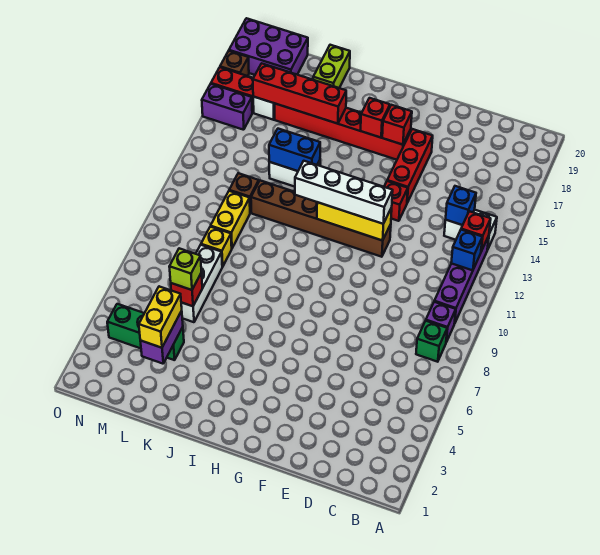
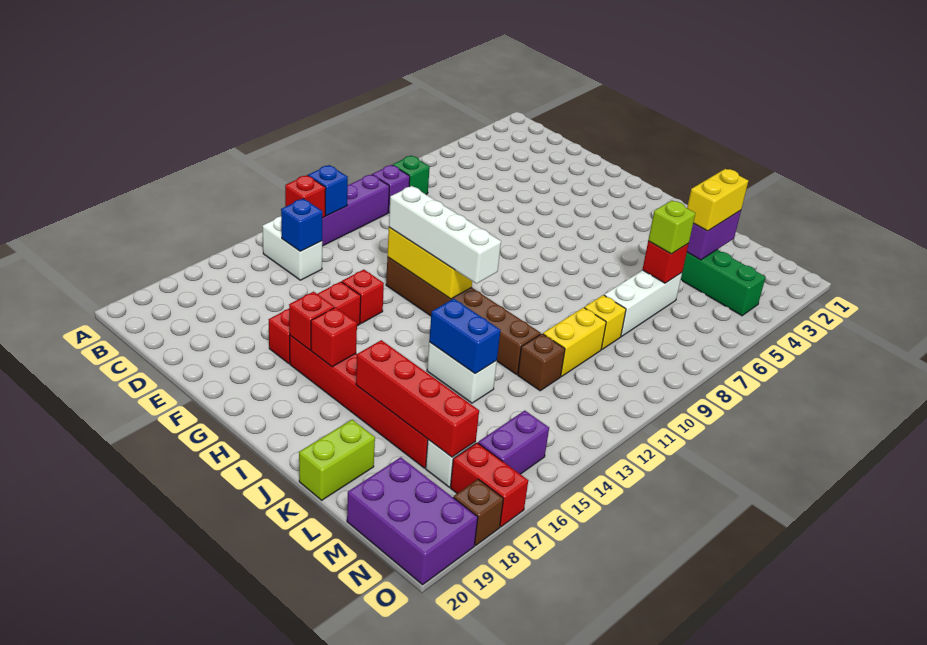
purple brick N16:O16 level 1 -> purple brick N15:N16 level 1

